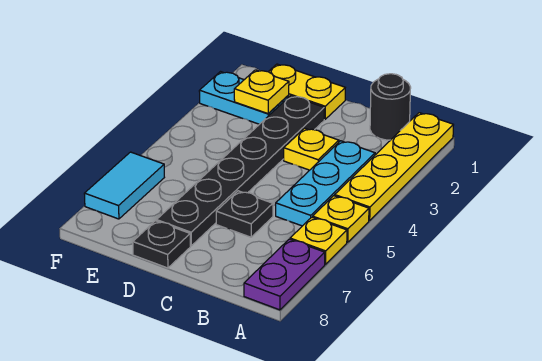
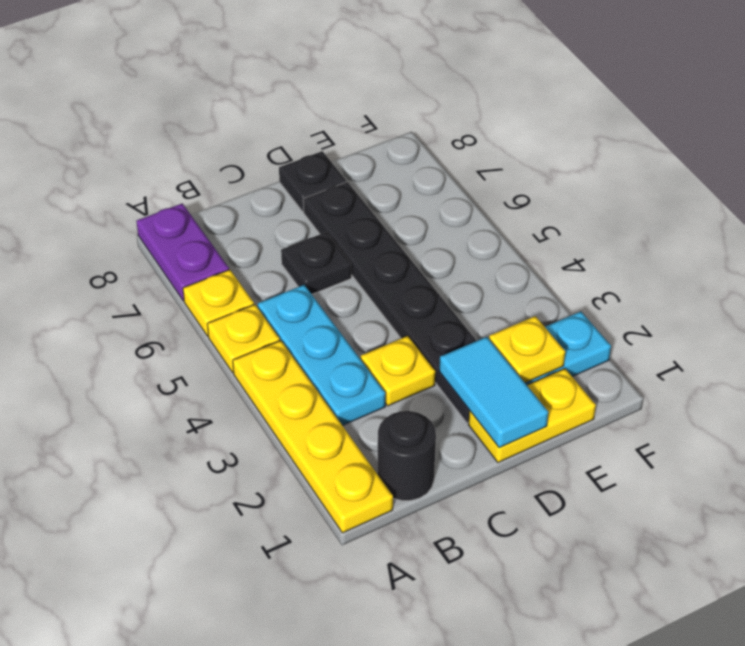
cyan tile F6:F7 level 1 -> cyan tile D1:D2 level 2

